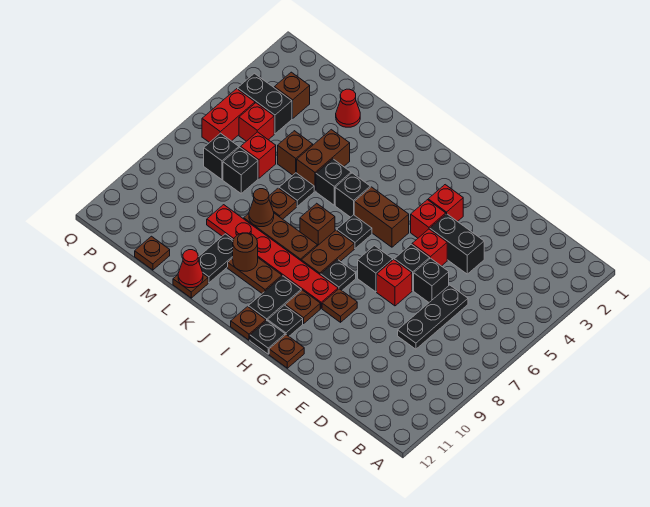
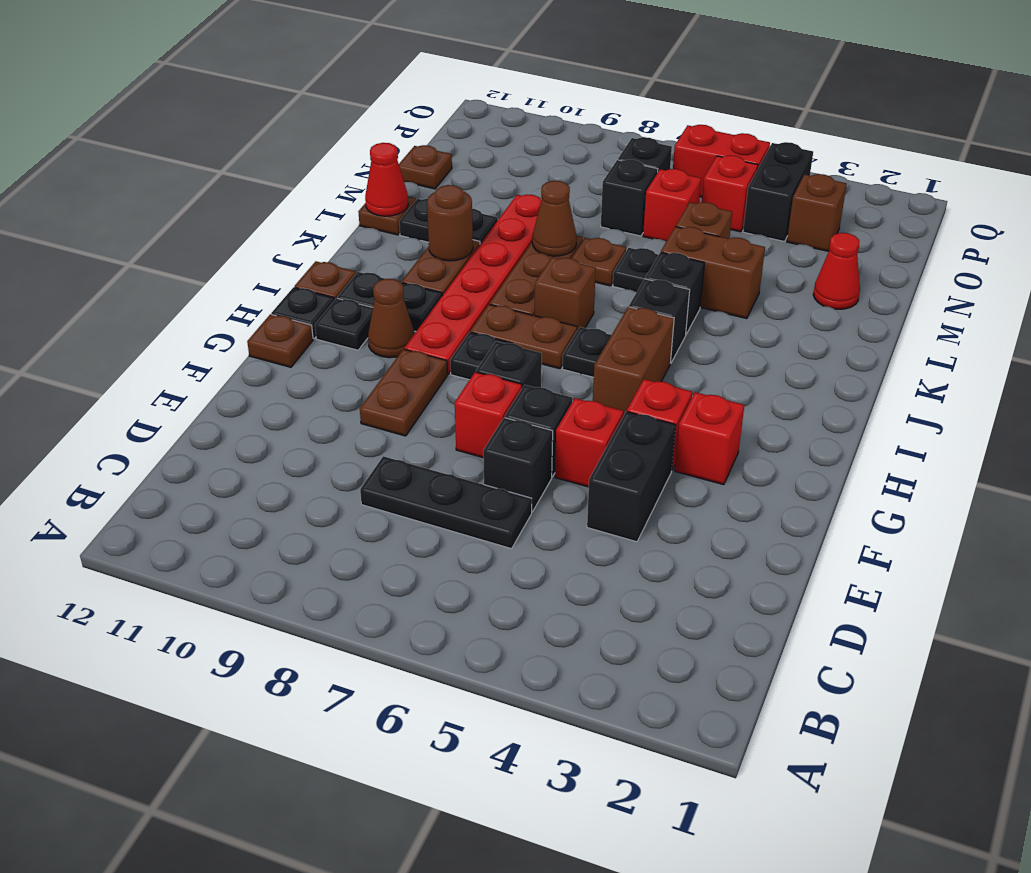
brown plate G9 level 1 -> brown plate F9:G9 level 1
brown plate H10 level 1 -> brown cone H10 level 1

